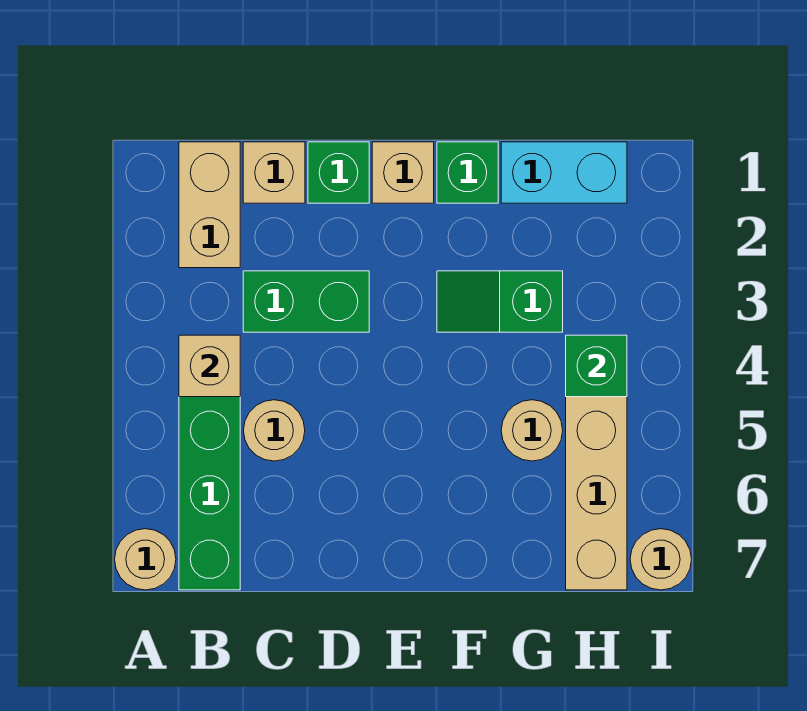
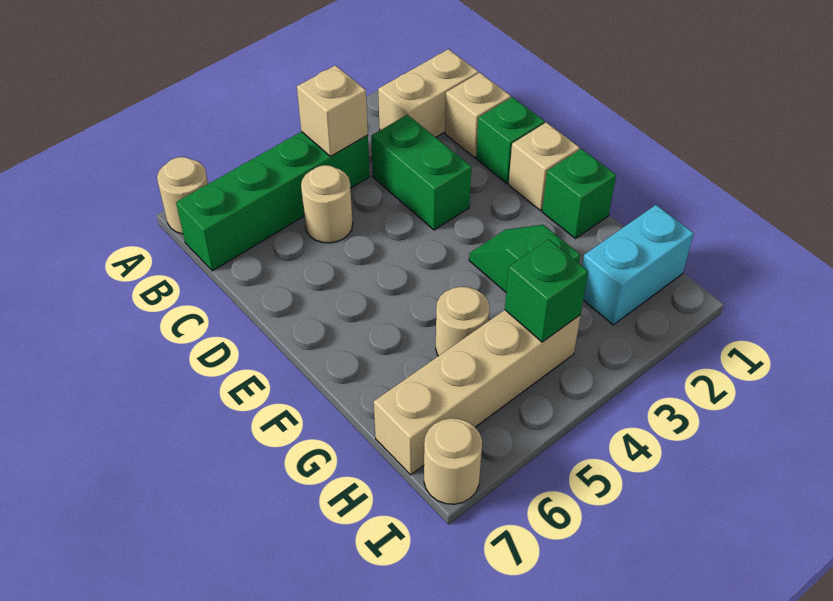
cyan brick G1:H1 level 1 -> cyan brick H1:H2 level 1

